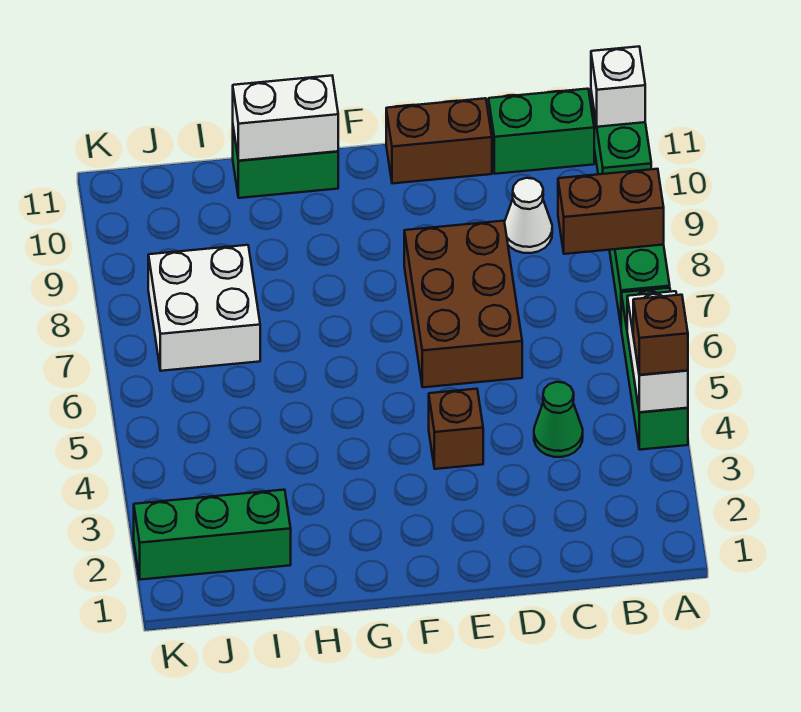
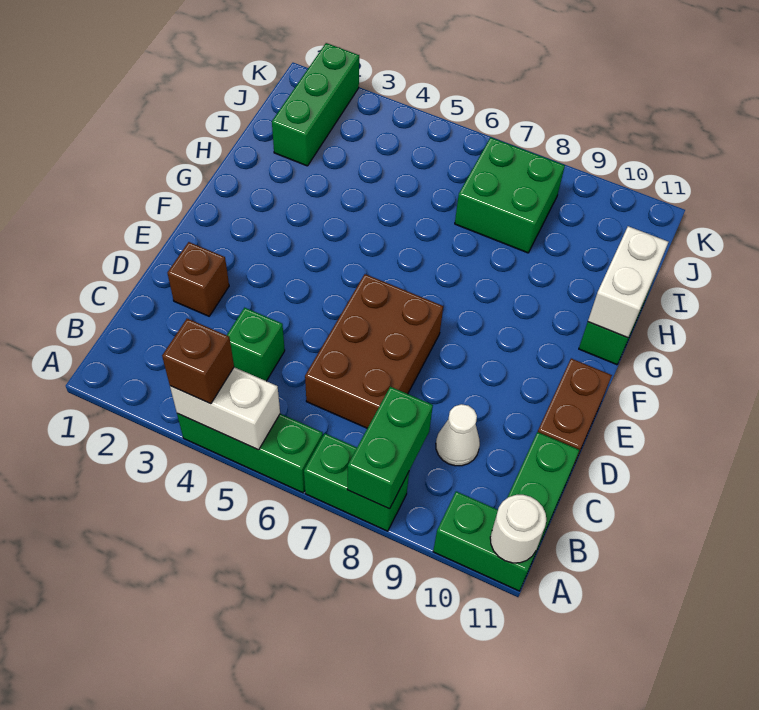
brown brick A8:B8 level 2 -> green brick A8:B8 level 2
white brick A11 level 2 -> white round brick A11 level 2
green cone C4 level 1 -> green brick C4 level 1
brown brick D6:E8 level 1 -> brown brick C6:E7 level 1
brown brick E4 level 1 -> brown brick D2 level 1
white brick I7:J8 level 1 -> green brick I7:J8 level 1

